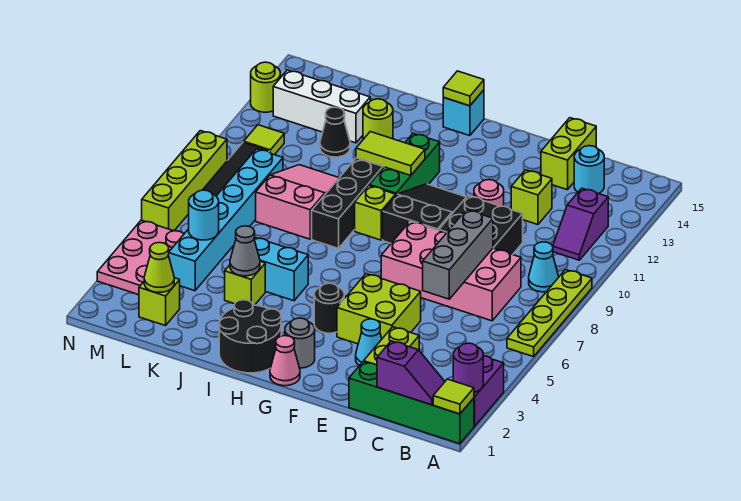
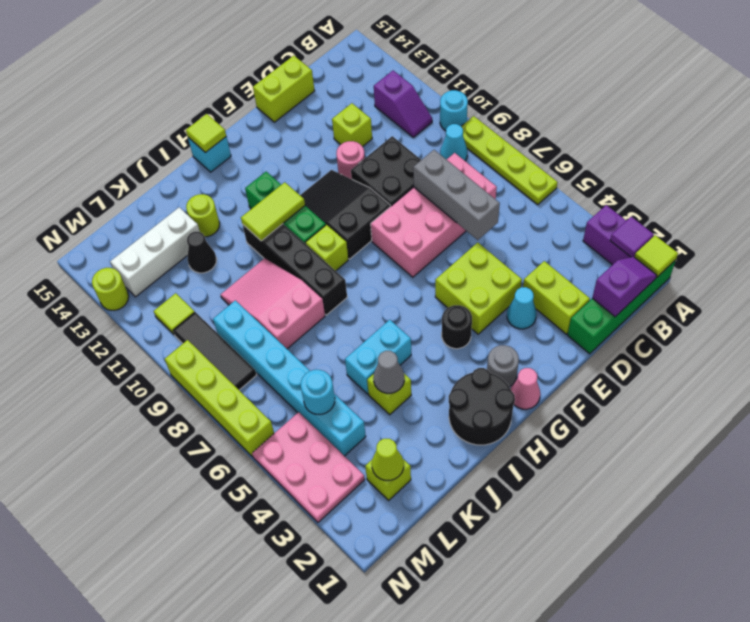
purple round brick A2 level 2 -> purple tile A2 level 2
cyan round brick C14 level 1 -> cyan round brick A10 level 1
lime brick D14:D15 level 1 -> lime brick D15:E15 level 1

